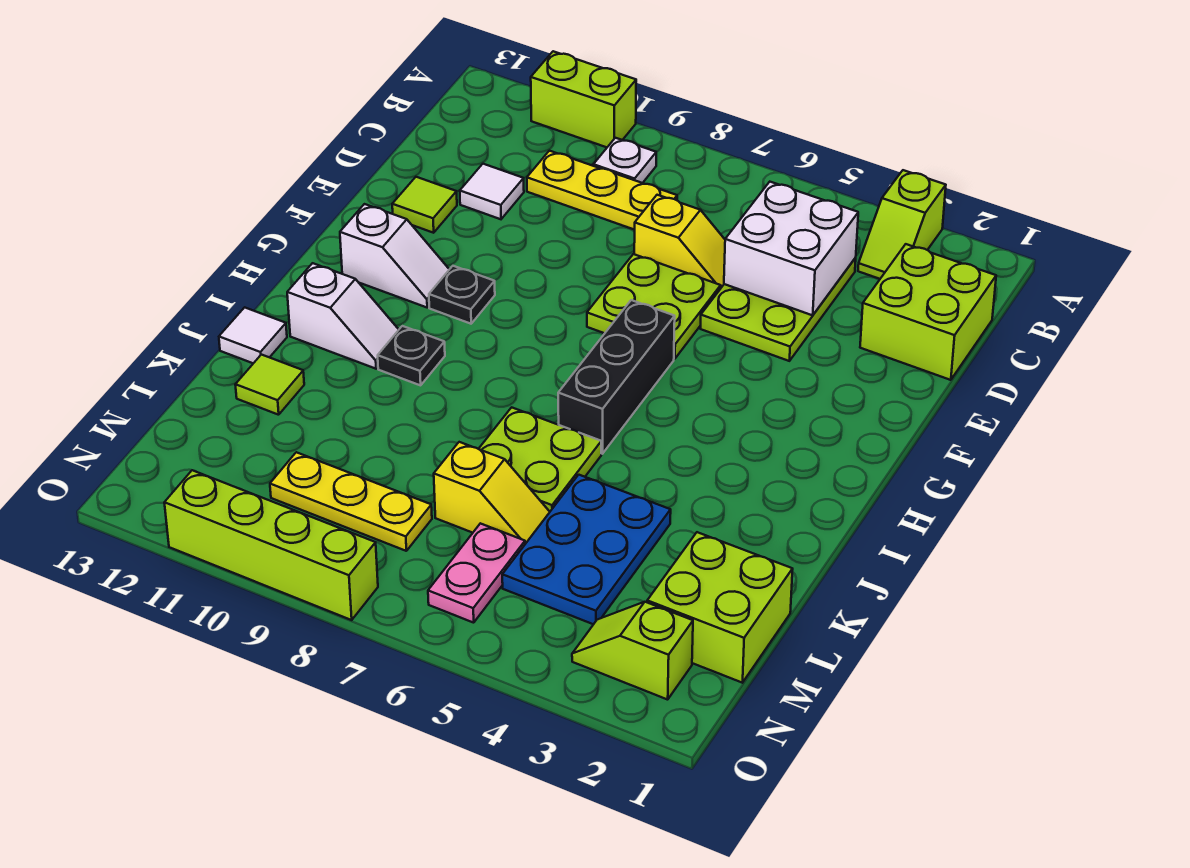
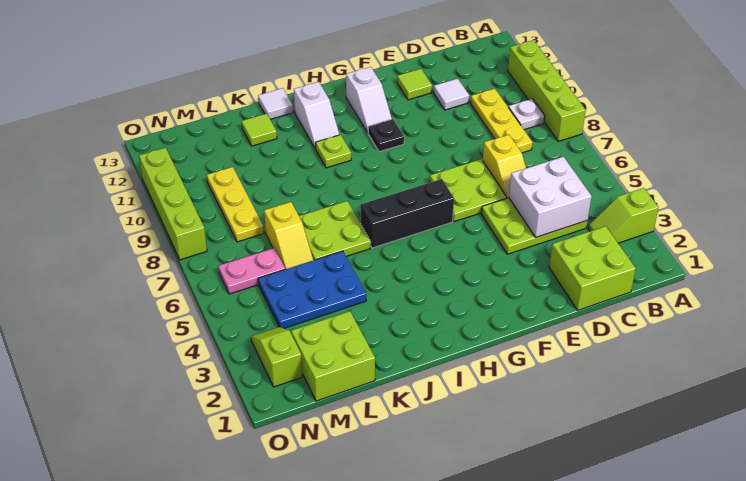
lime brick A10:A11 level 1 -> lime brick A8:A11 level 1
black plate I10 level 1 -> lime plate I10 level 1

